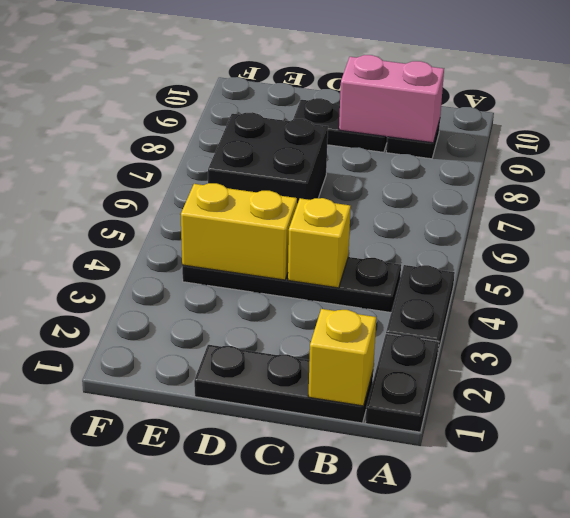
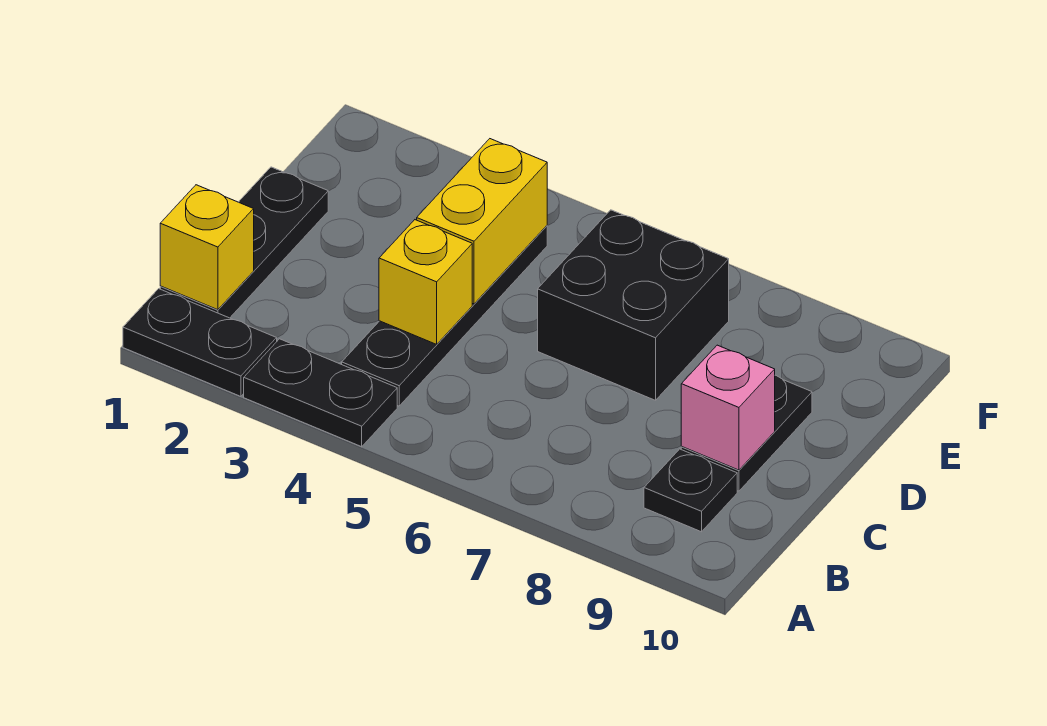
pink brick B9:C9 level 2 -> pink brick C9 level 2

